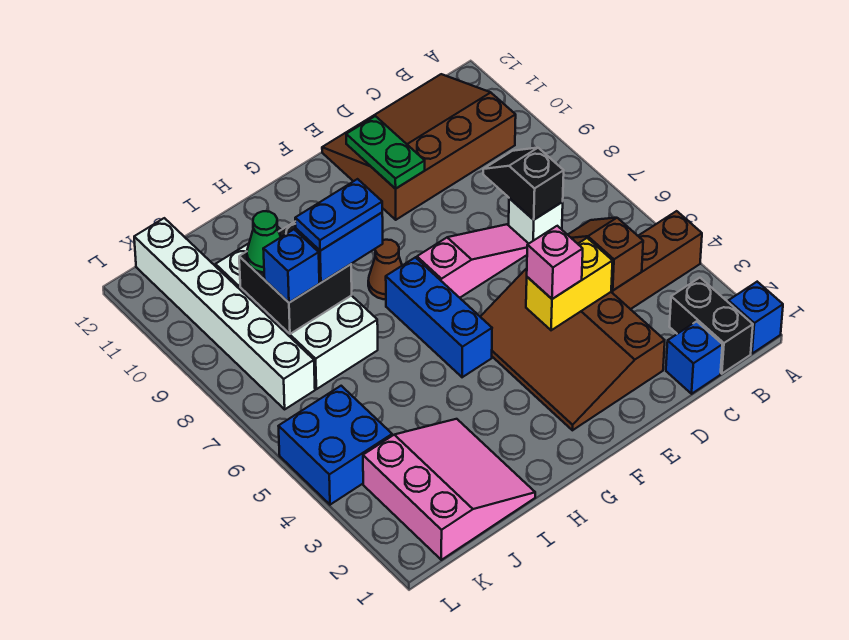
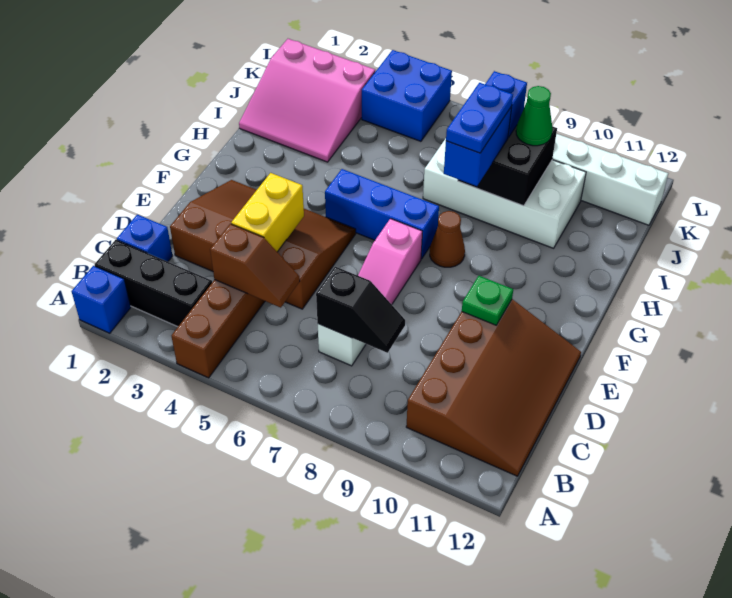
black brick B1:B2 level 1 -> black brick B1:B3 level 1
pink brick E4 level 3 -> none
green plate E10:E11 level 2 -> green plate E10 level 2

